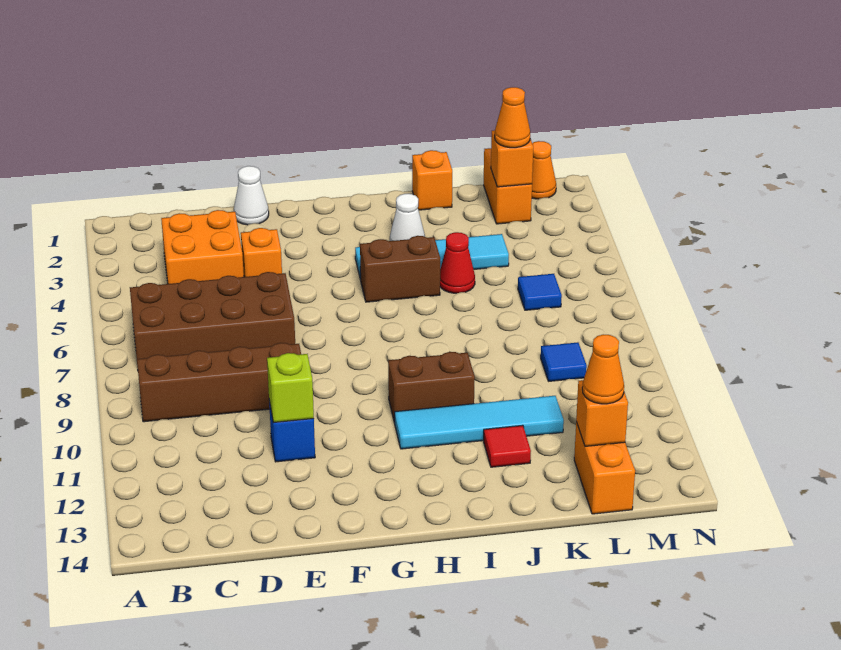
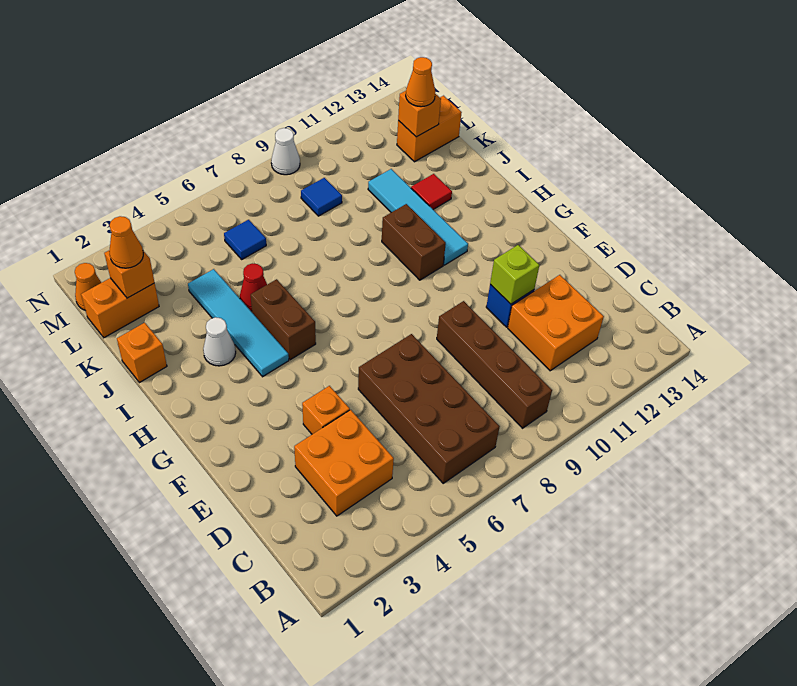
none -> orange brick C11:D12 level 1
white cone E1 level 1 -> white cone N9 level 1

